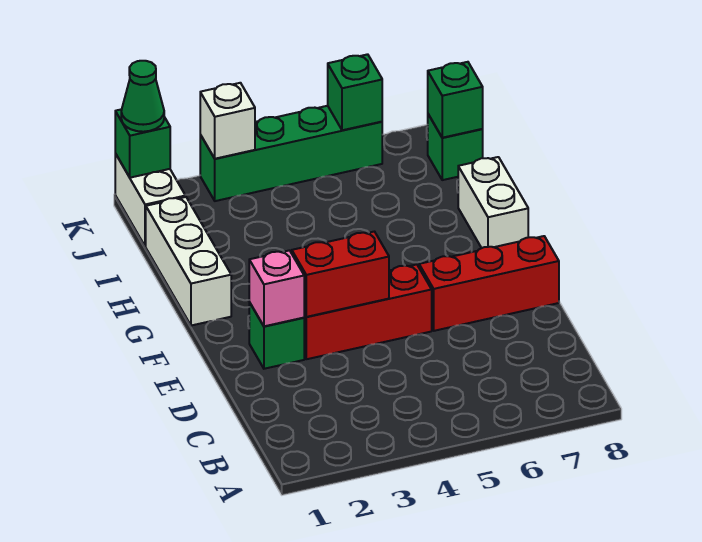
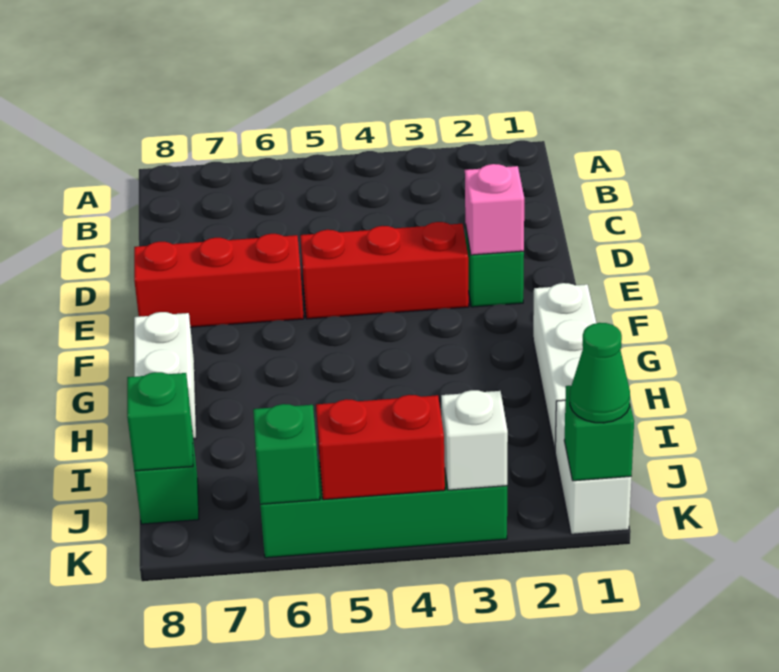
red brick E3:E4 level 2 -> red brick K4:K5 level 2

